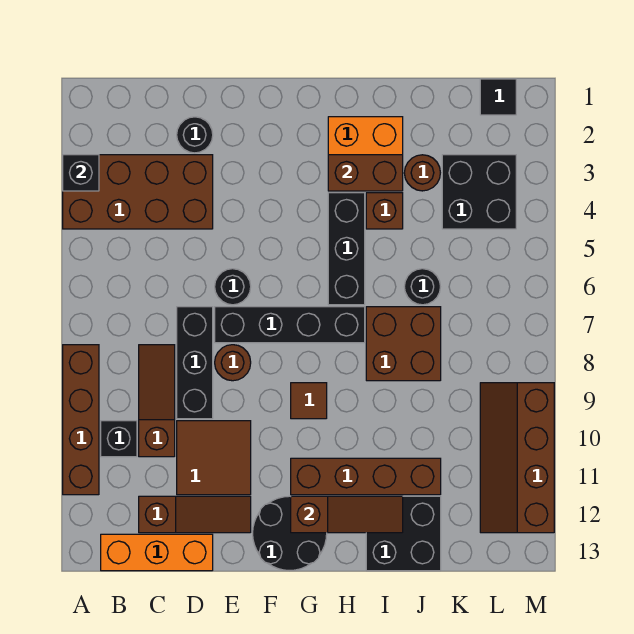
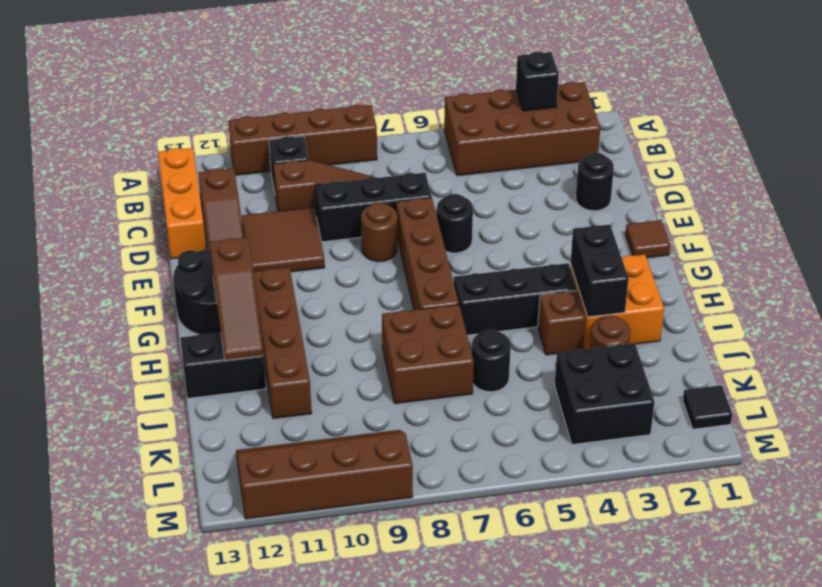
brown brick A3:D4 level 1 -> brown brick A2:B5 level 1
black brick E7:H7 level 1 -> brown brick E7:H7 level 1
brown tile G9 level 1 -> brown tile F1 level 1
brown brick H3:I3 level 2 -> black brick H3:I3 level 2
black brick I12:J13 level 1 -> black brick I12:I13 level 1

